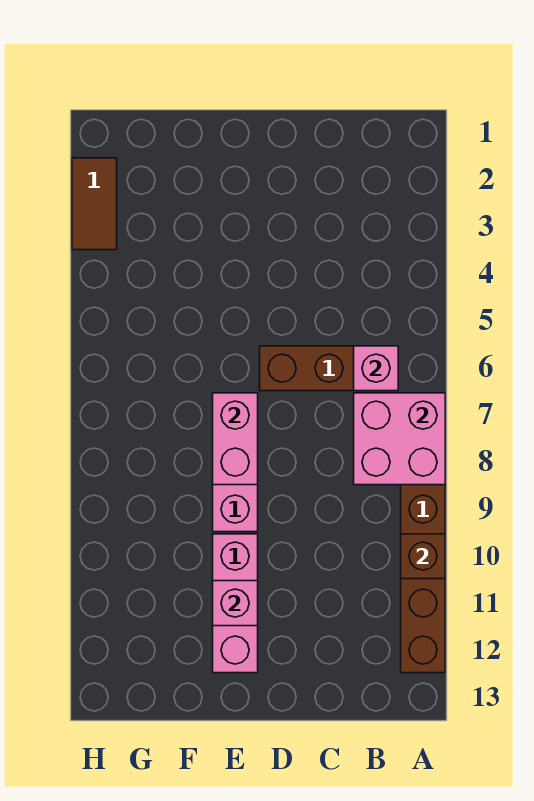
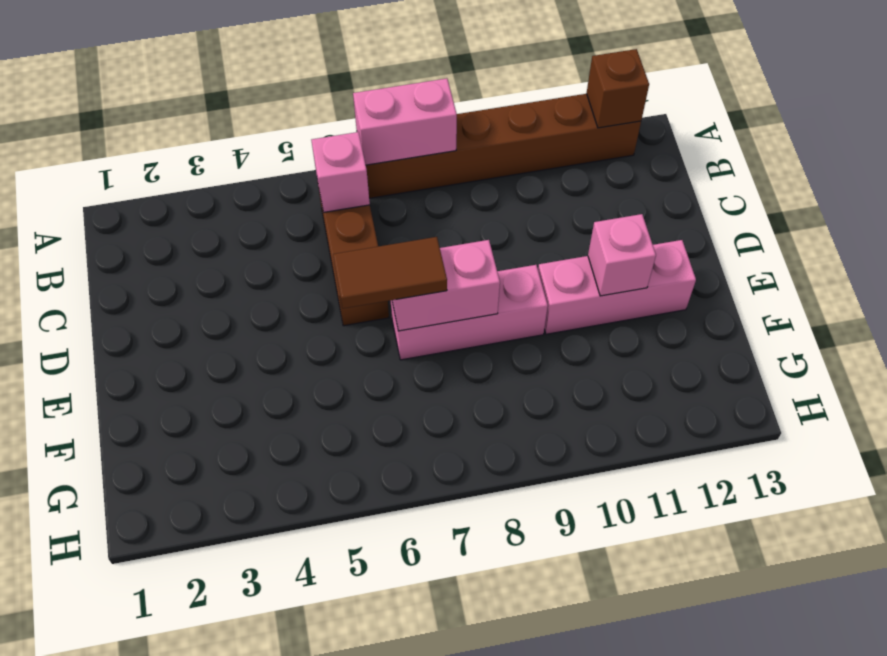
pink brick A7:B8 level 2 -> pink brick A7:A8 level 2
brown brick A10 level 2 -> brown brick A12 level 2
brown tile H2:H3 level 1 -> brown tile E6:E7 level 3

